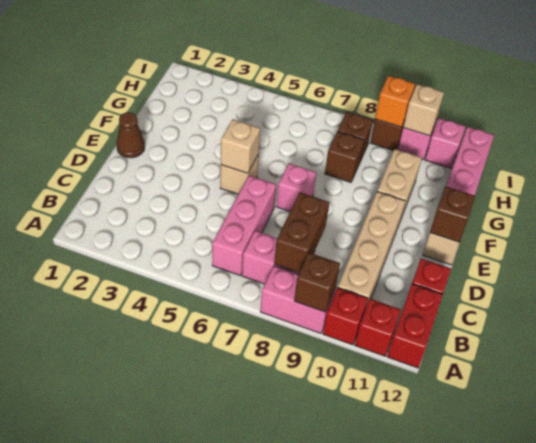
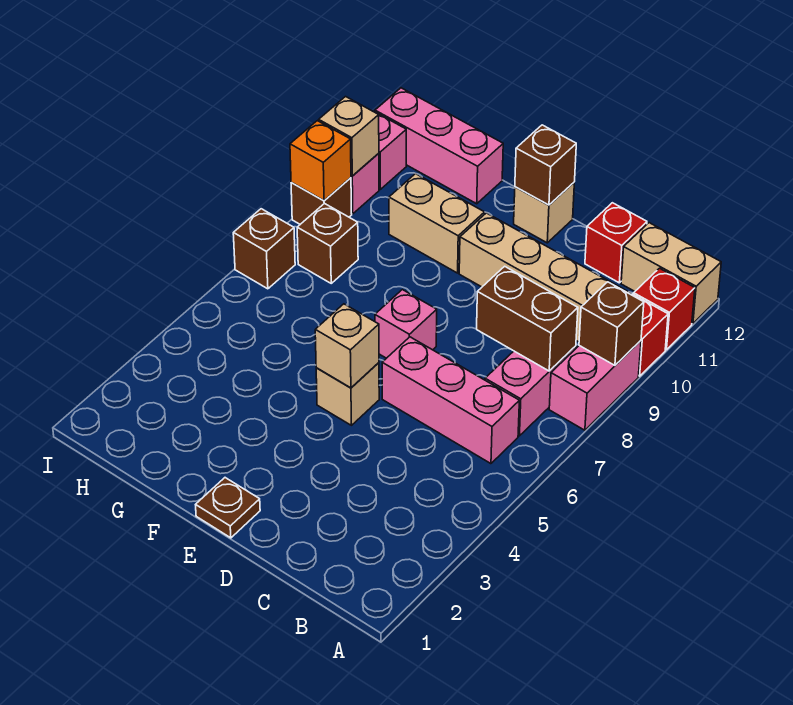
red brick A12:B12 level 1 -> tan brick A12:B12 level 1
brown cone E1 level 1 -> brown plate E1 level 1
brown brick G8 level 1 -> brown brick I7 level 1

